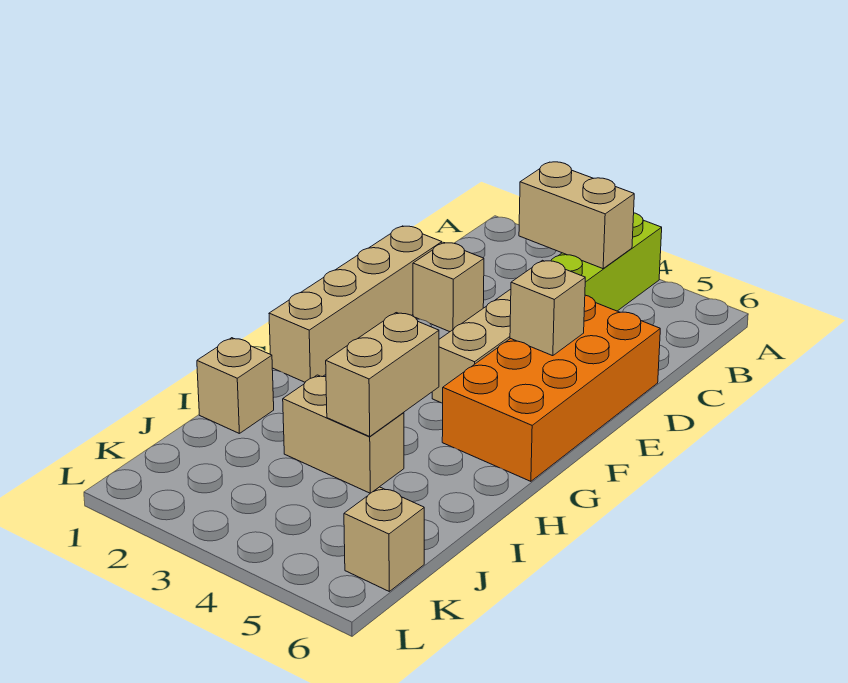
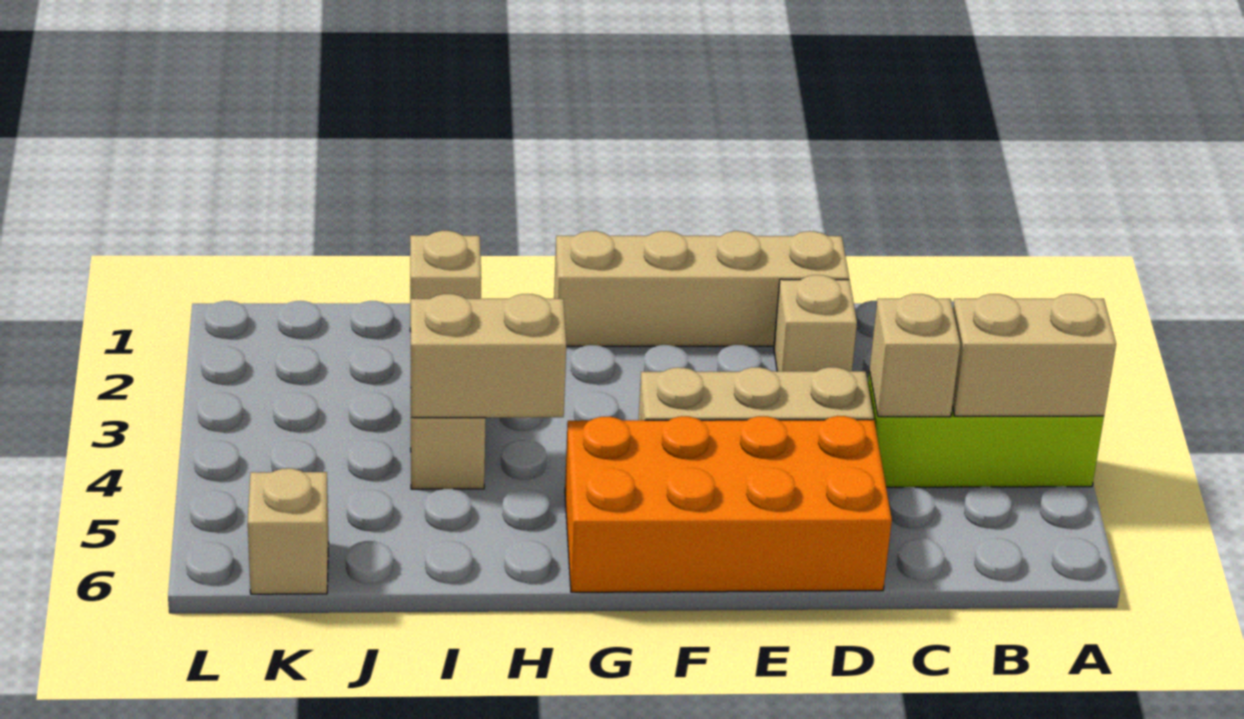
tan brick B3:B4 level 2 -> tan brick A4:B4 level 2
tan brick E5 level 2 -> tan brick C4 level 2

